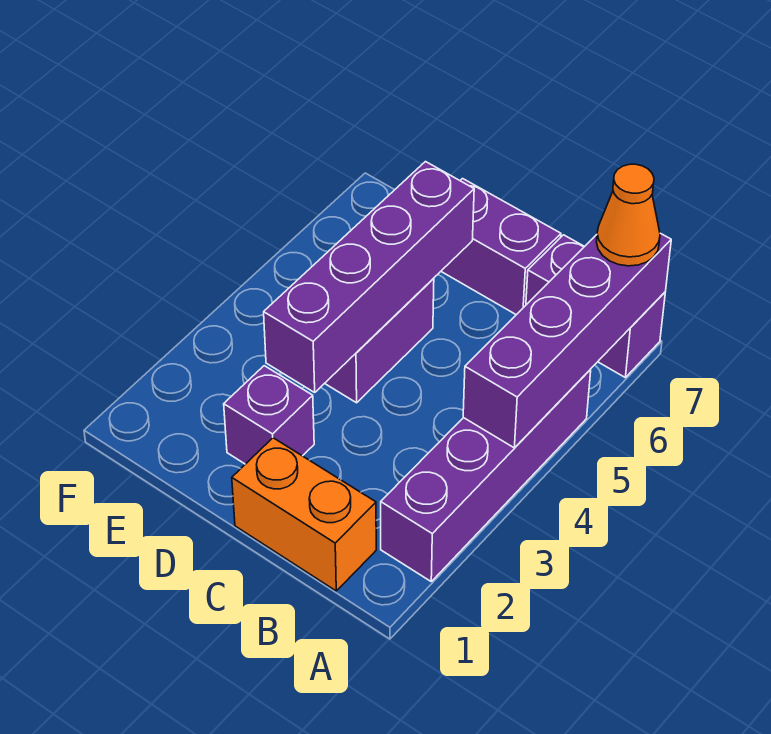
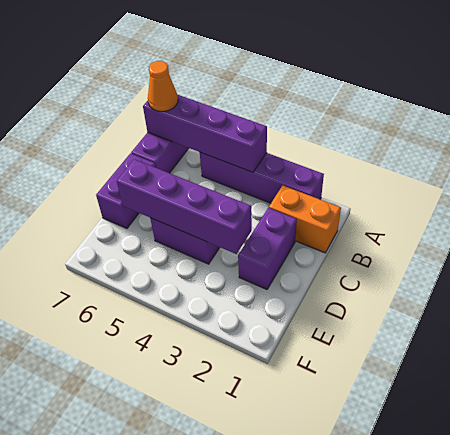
orange brick B1:C1 level 1 -> orange brick B1:B2 level 1
purple brick D2 level 1 -> purple brick C2:D2 level 1

